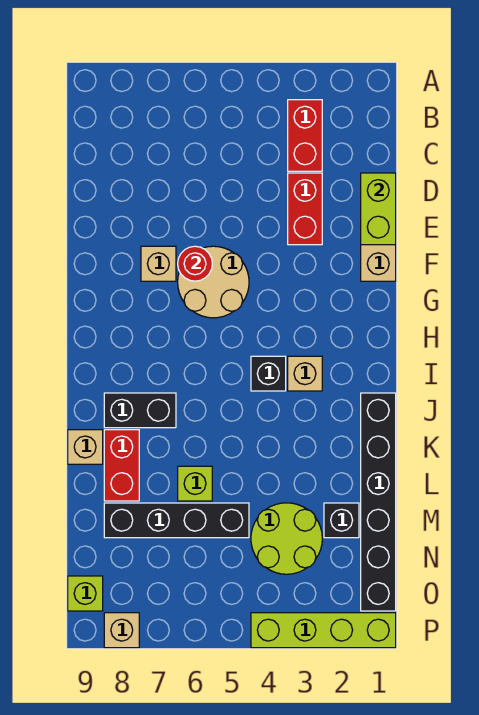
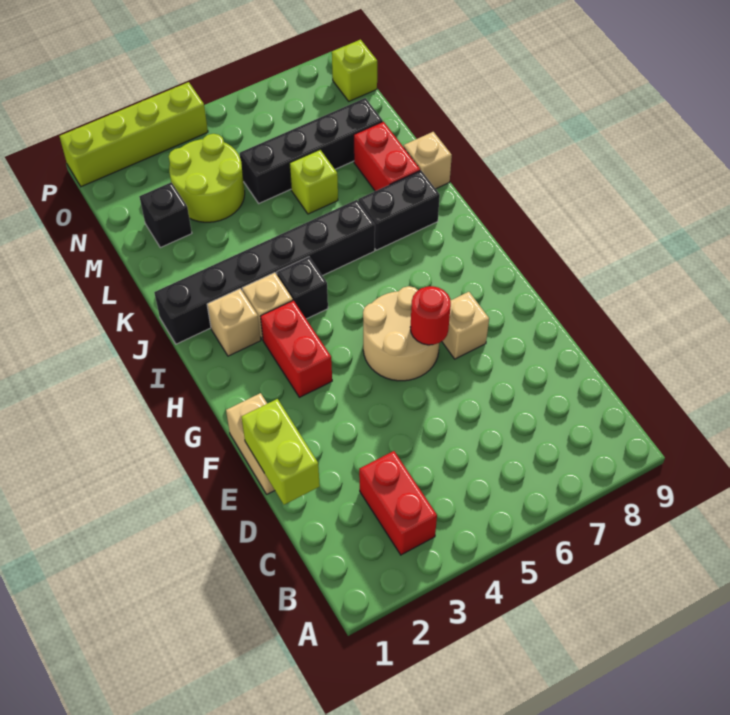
red brick D3:E3 level 1 -> red brick G3:H3 level 1
black brick J1:O1 level 1 -> black brick J1:J6 level 1
tan brick P8 level 1 -> tan brick I2 level 1

